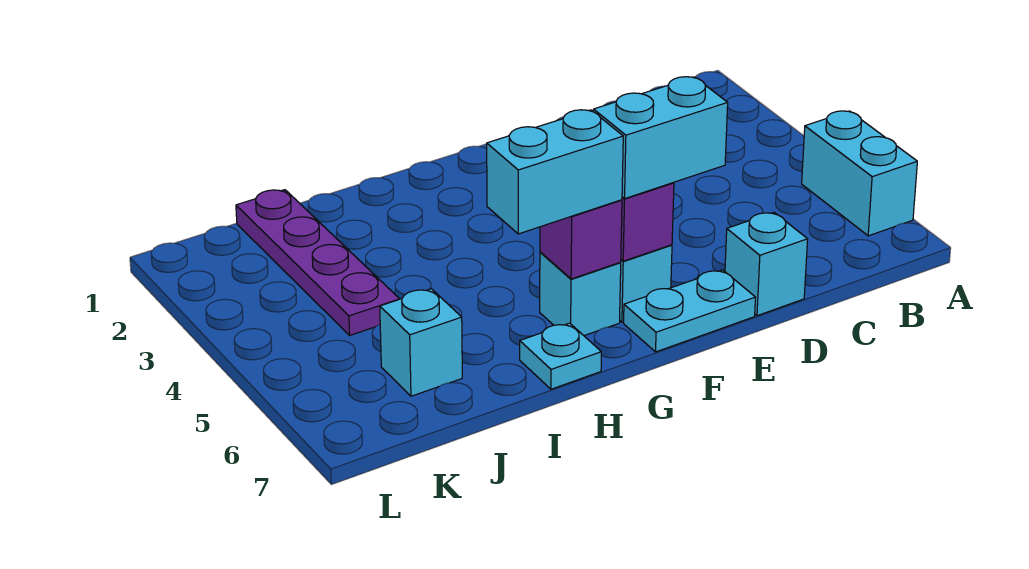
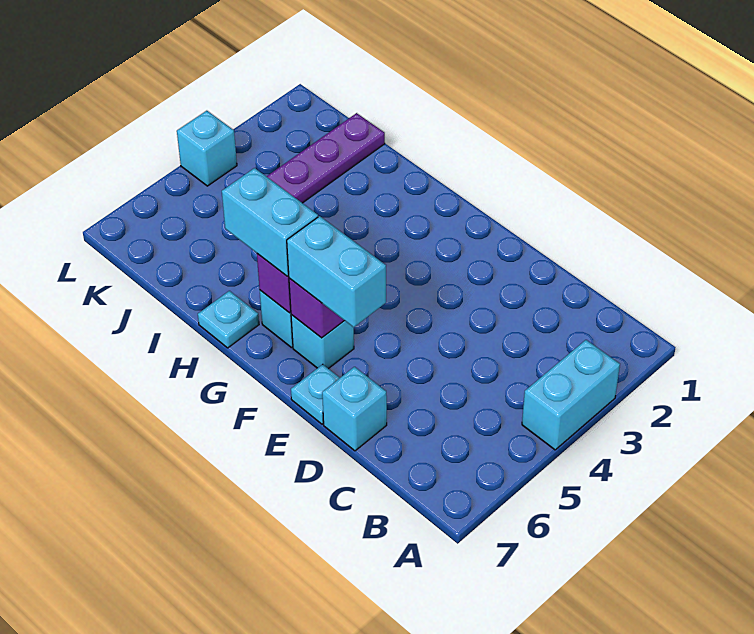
cyan brick A5:A6 level 1 -> cyan brick A3:A4 level 1
cyan plate E7:F7 level 1 -> cyan plate E7 level 1
cyan brick J6 level 1 -> cyan brick L4 level 1

